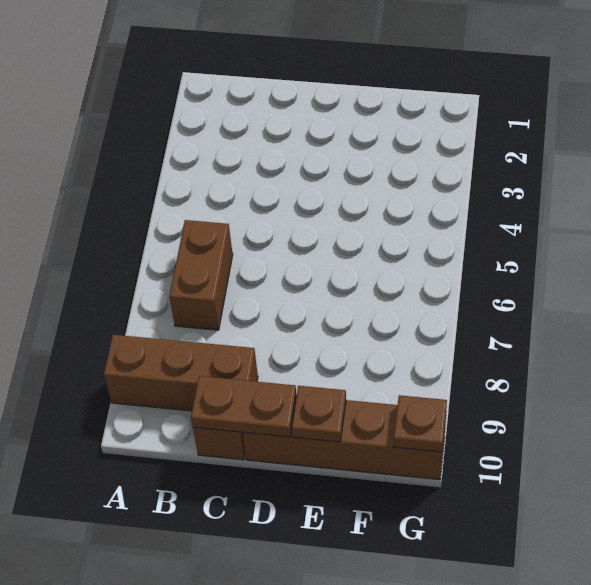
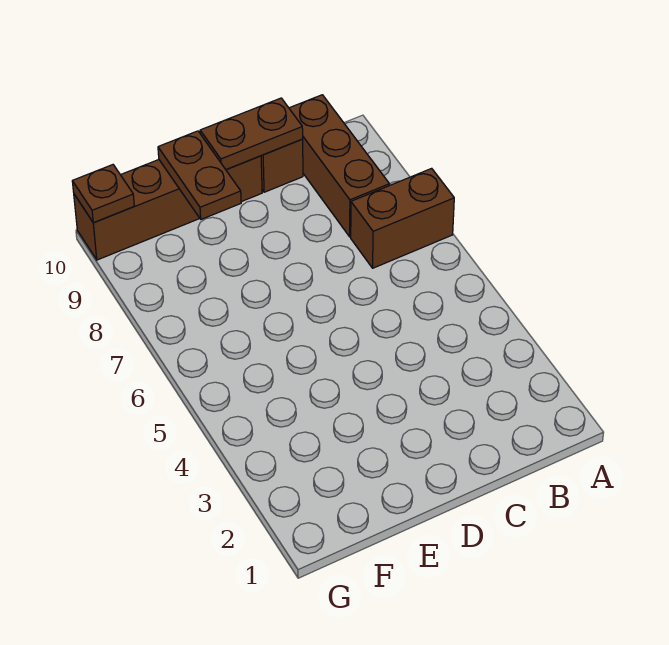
brown brick A9:C9 level 1 -> brown brick B8:B10 level 1
brown brick B6:B7 level 1 -> brown brick A7:B7 level 1
brown plate E10 level 2 -> brown plate E9:E10 level 2

